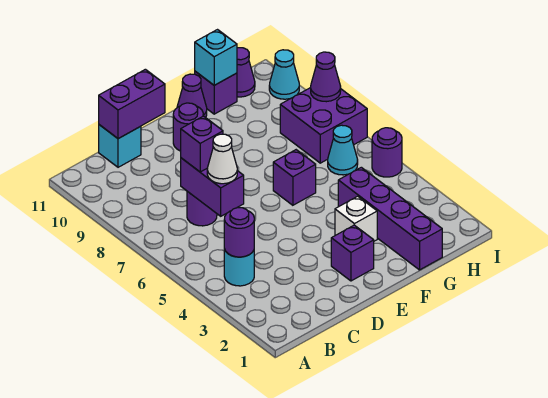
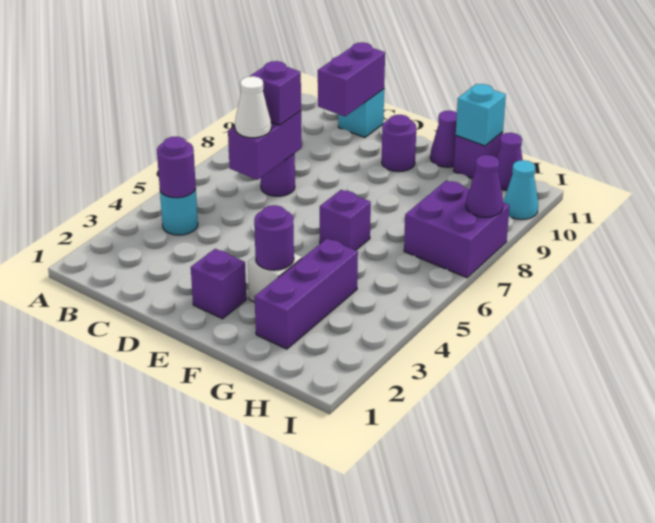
purple brick C11:D11 level 2 -> purple brick C10:C11 level 2
purple brick G1:G4 level 1 -> purple brick G2:G4 level 1
cyan cone H6 level 1 -> none
purple round brick I5 level 1 -> purple round brick F3 level 2

